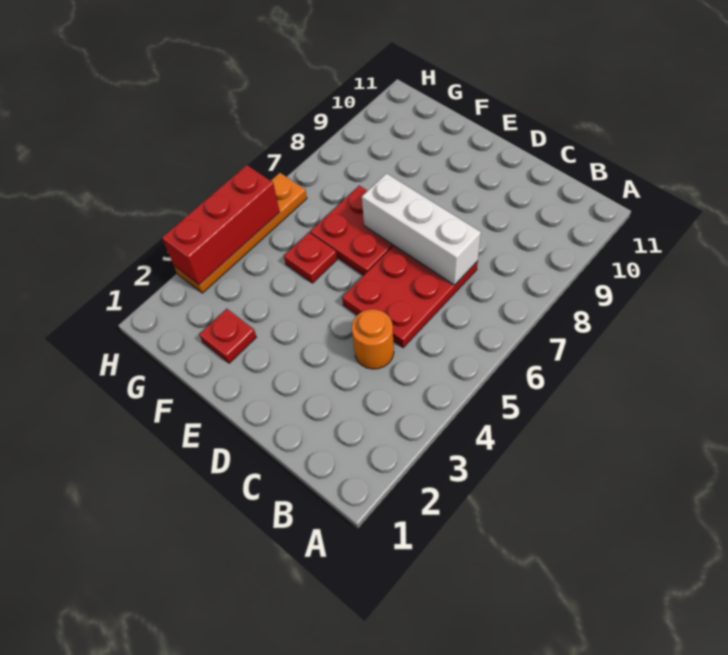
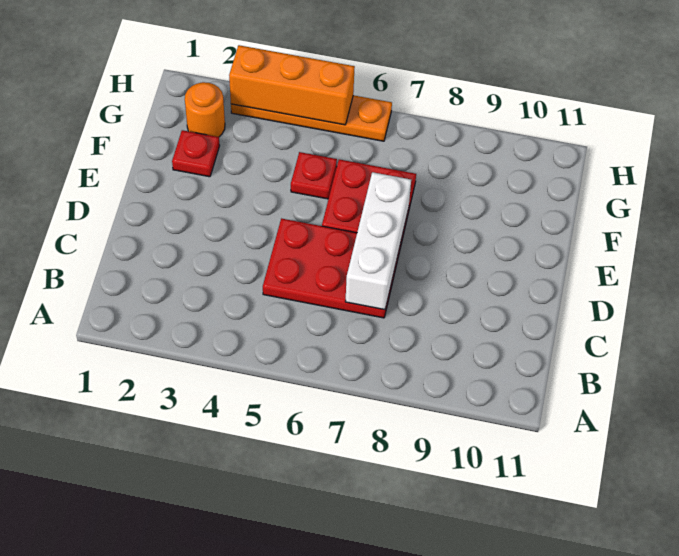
orange round brick C4 level 1 -> orange round brick G2 level 1
red brick H3:H5 level 2 -> orange brick H3:H5 level 2

